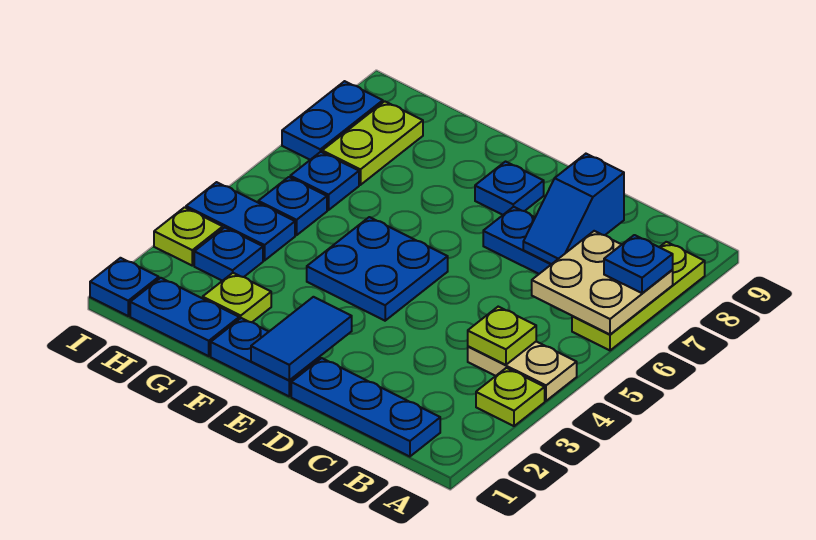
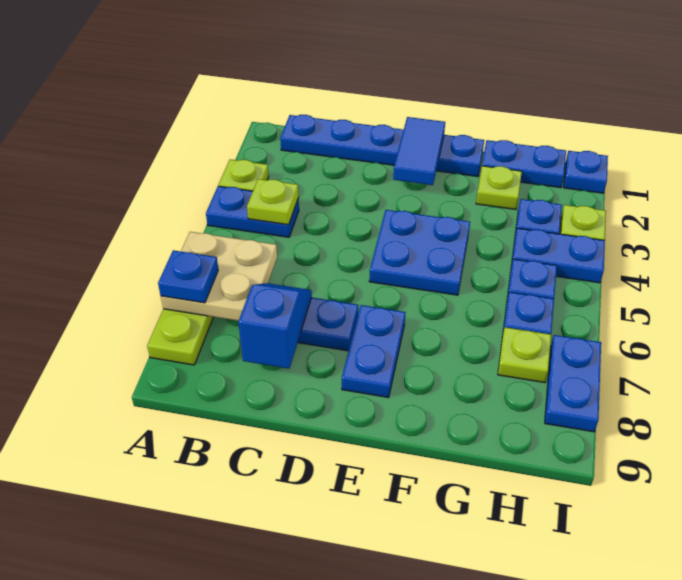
tan plate A4:B4 level 1 -> blue plate A4:B4 level 1
blue plate E8 level 1 -> blue plate E7:E8 level 1
lime plate H7:H8 level 1 -> lime plate H7 level 1

